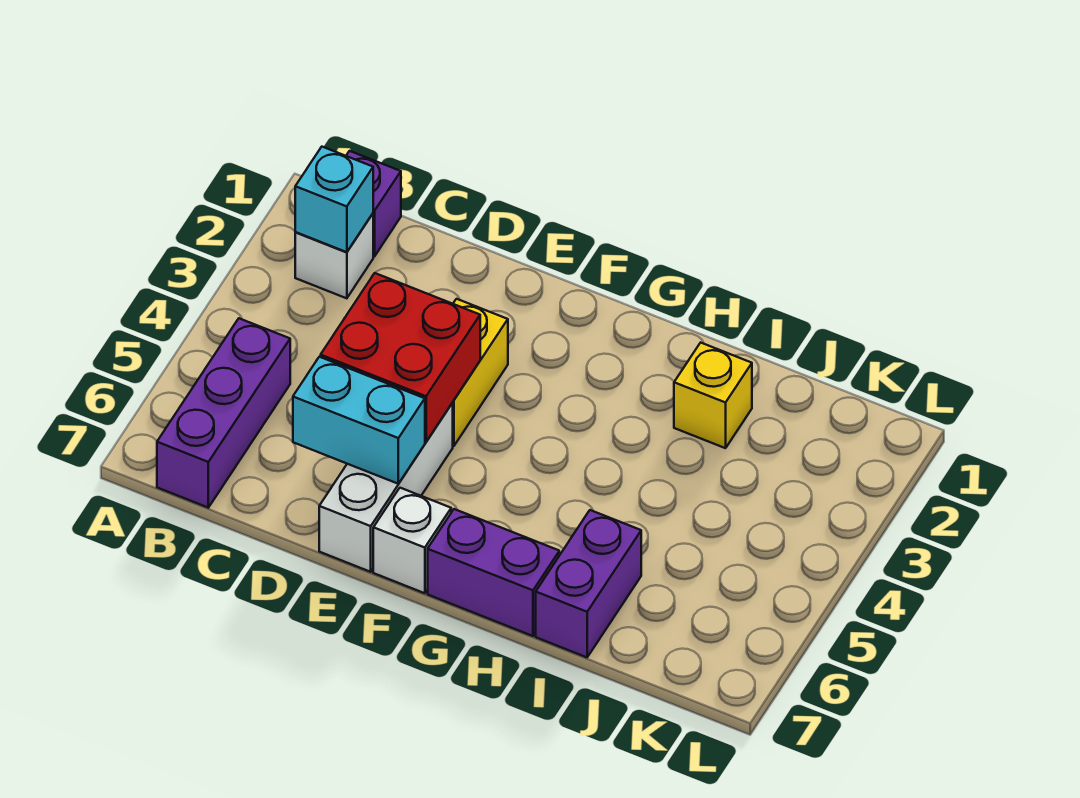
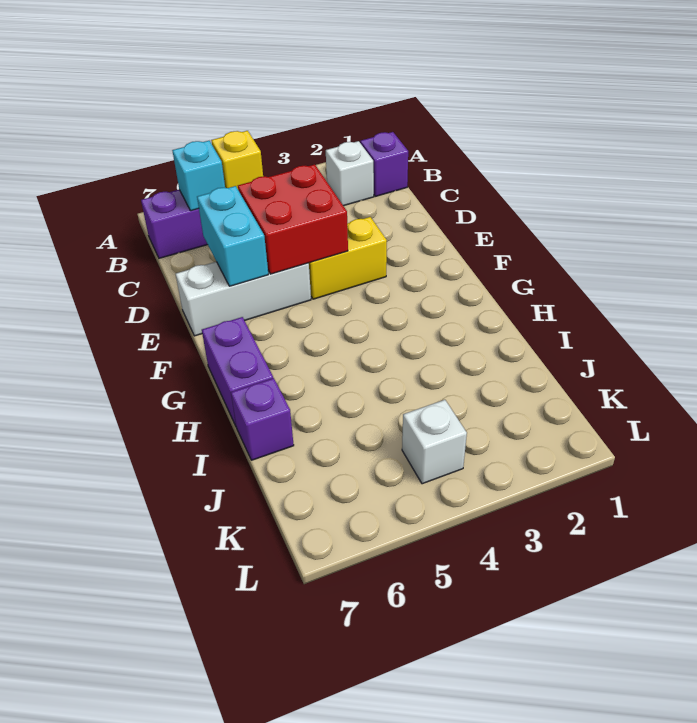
cyan brick B2 level 2 -> cyan brick B6 level 2
white brick F7 level 1 -> white brick K4 level 1
yellow brick I2 level 1 -> yellow brick B5 level 2
purple brick I6:I7 level 1 -> purple brick I7 level 1

